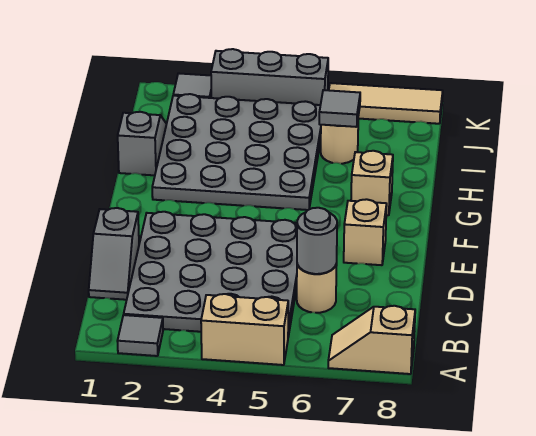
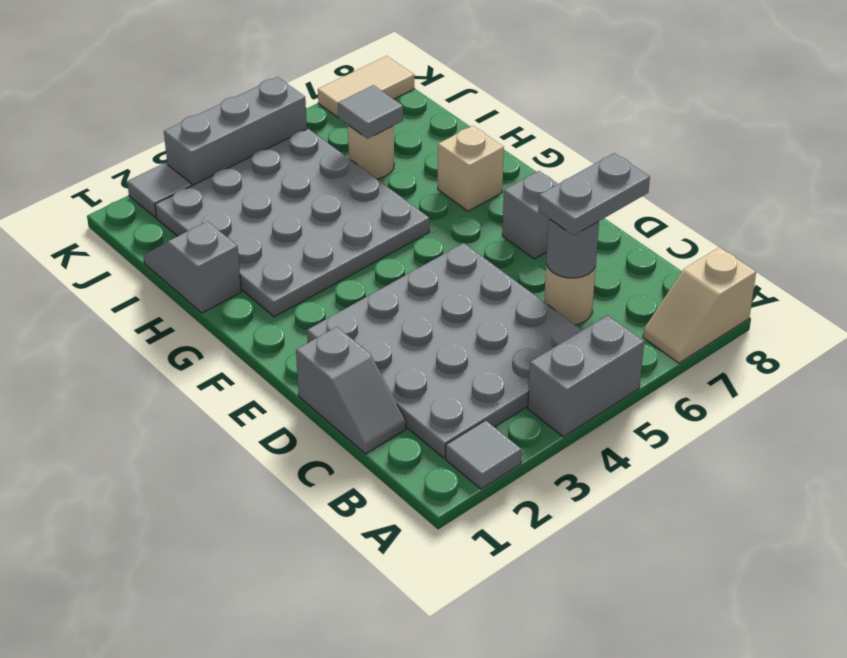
tan brick A4:A5 level 1 -> grey brick A4:A5 level 1
none -> grey plate C6:C7 level 3
tan brick E7 level 1 -> grey brick E7 level 1
tan tile K6:K8 level 1 -> tan tile K7:K8 level 1

